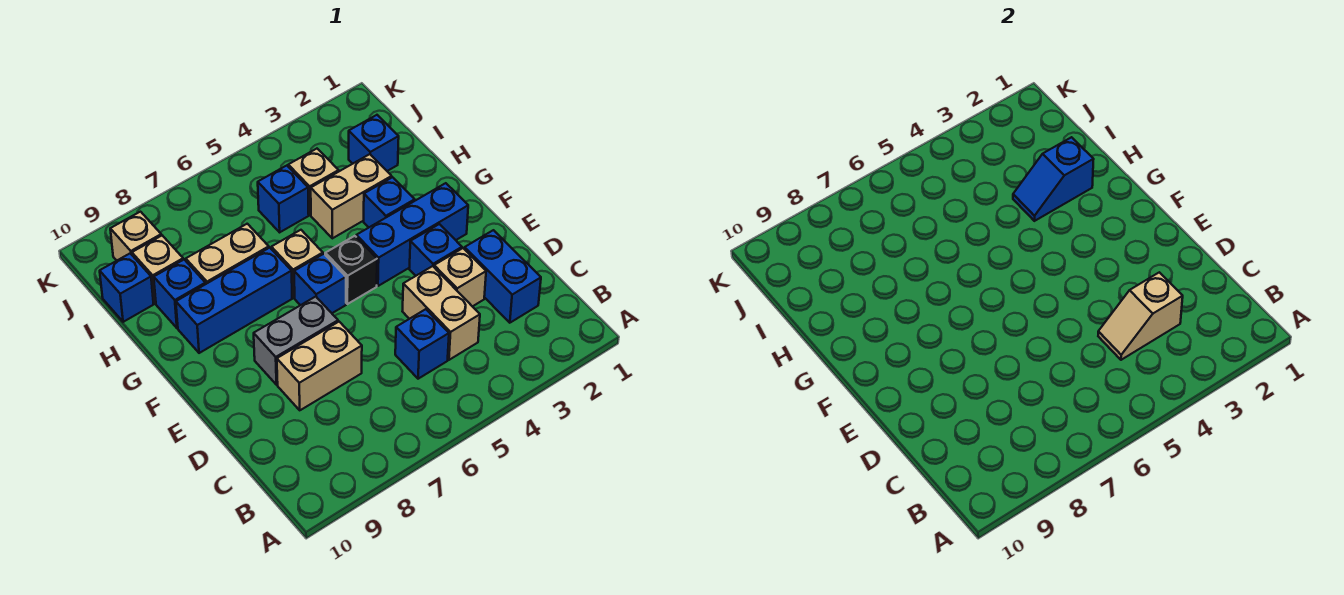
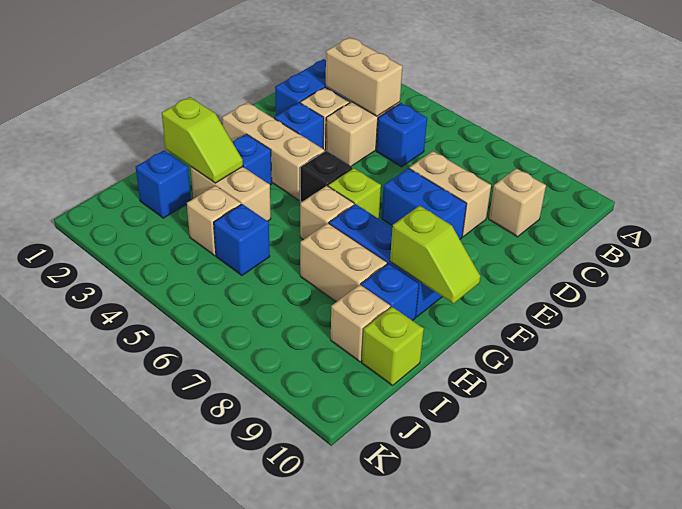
tan slope C3:C4 level 2 top 3 -> tan brick C3:C4 level 2
grey brick E7:E8 level 1 -> blue brick E7:E8 level 1
blue brick F2:F4 level 1 -> tan brick F2:F4 level 1
blue brick F6 level 1 -> lime brick F6 level 1
none -> lime slope G9:G10 level 2 top 9
blue slope H2:H3 level 2 top 2 -> lime slope H2:H3 level 2 top 2
blue brick I10 level 1 -> lime brick I10 level 1
tan brick J9 level 1 -> tan brick C9 level 1

